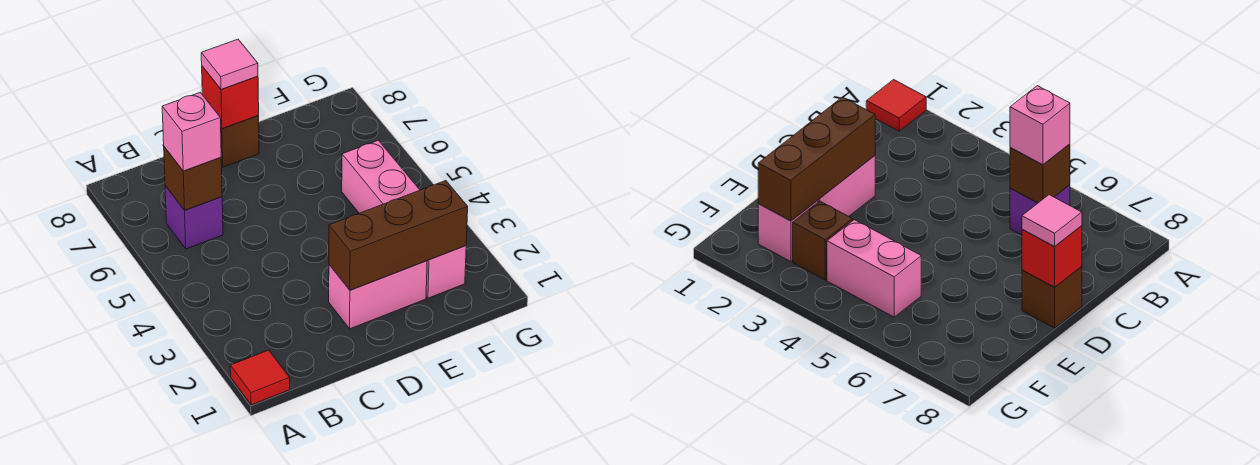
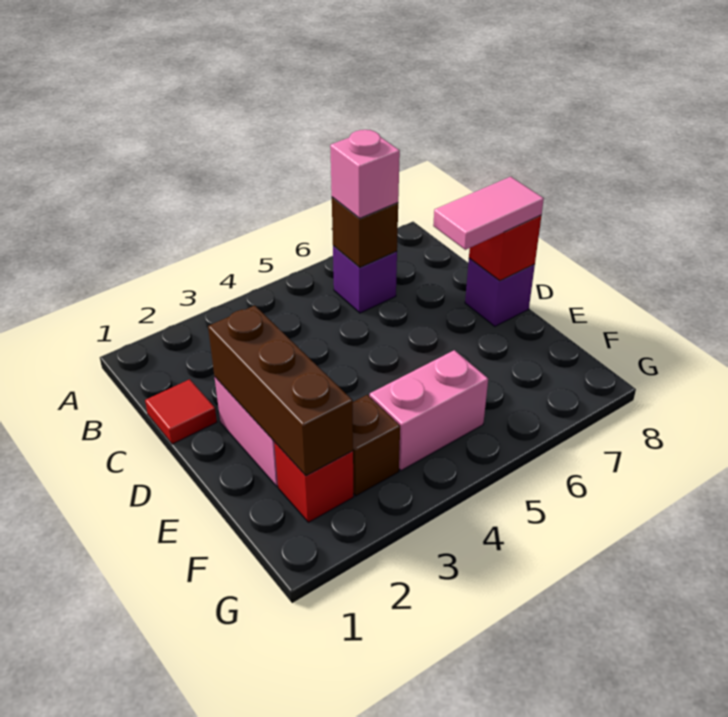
red tile A1 level 1 -> red tile C1 level 1
brown brick D8 level 1 -> purple brick D8 level 1
pink tile D8 level 3 -> pink tile D7:D8 level 3
pink brick F2 level 1 -> red brick F2 level 1

